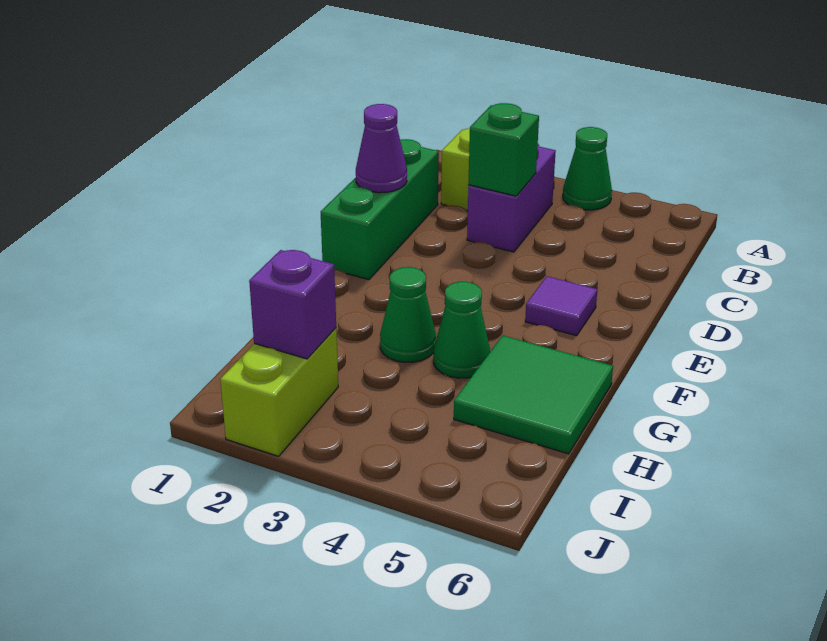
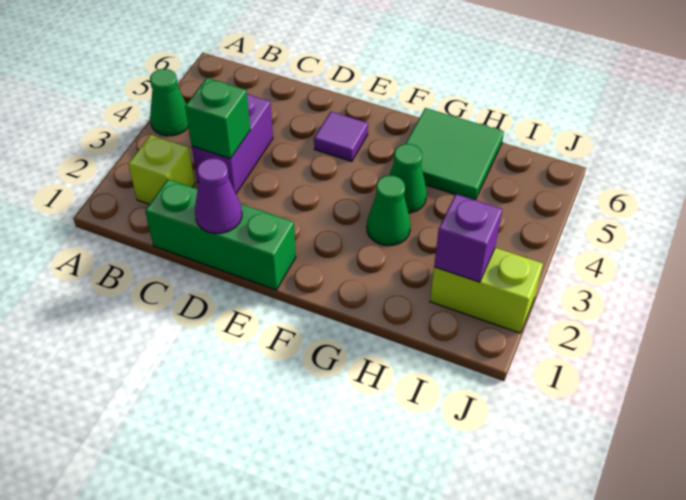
purple brick B3:C3 level 1 -> purple brick C3:C4 level 1

